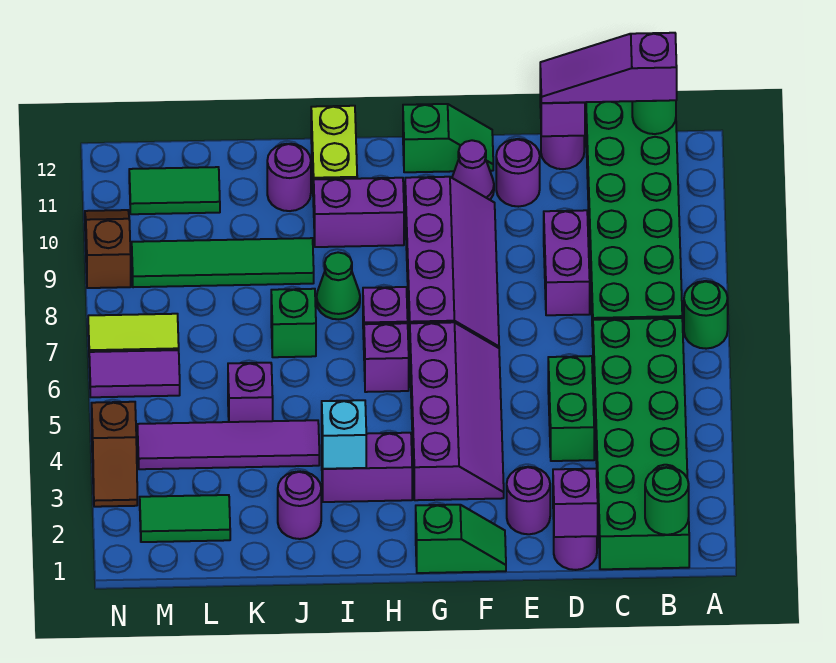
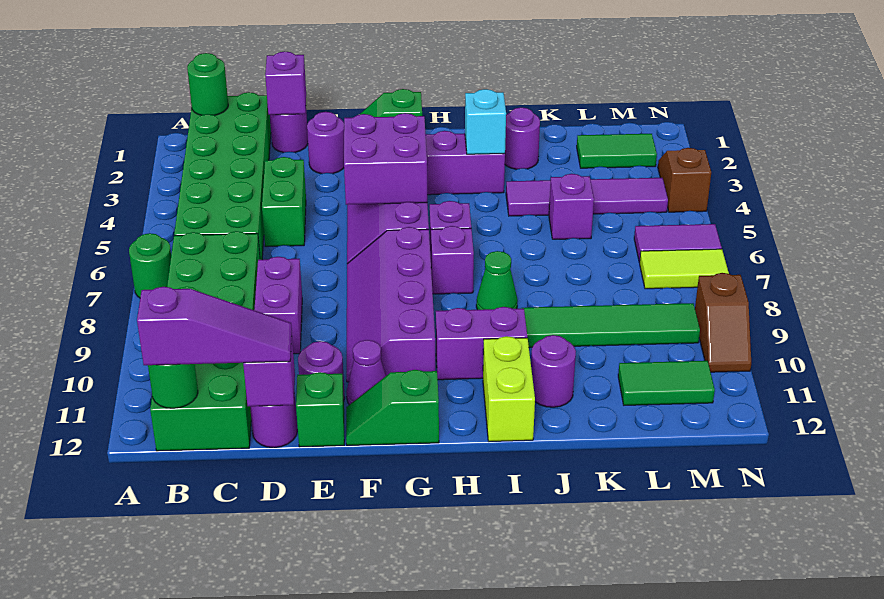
none -> purple brick F4:G5 level 2
green brick J7 level 1 -> green brick E12 level 1

